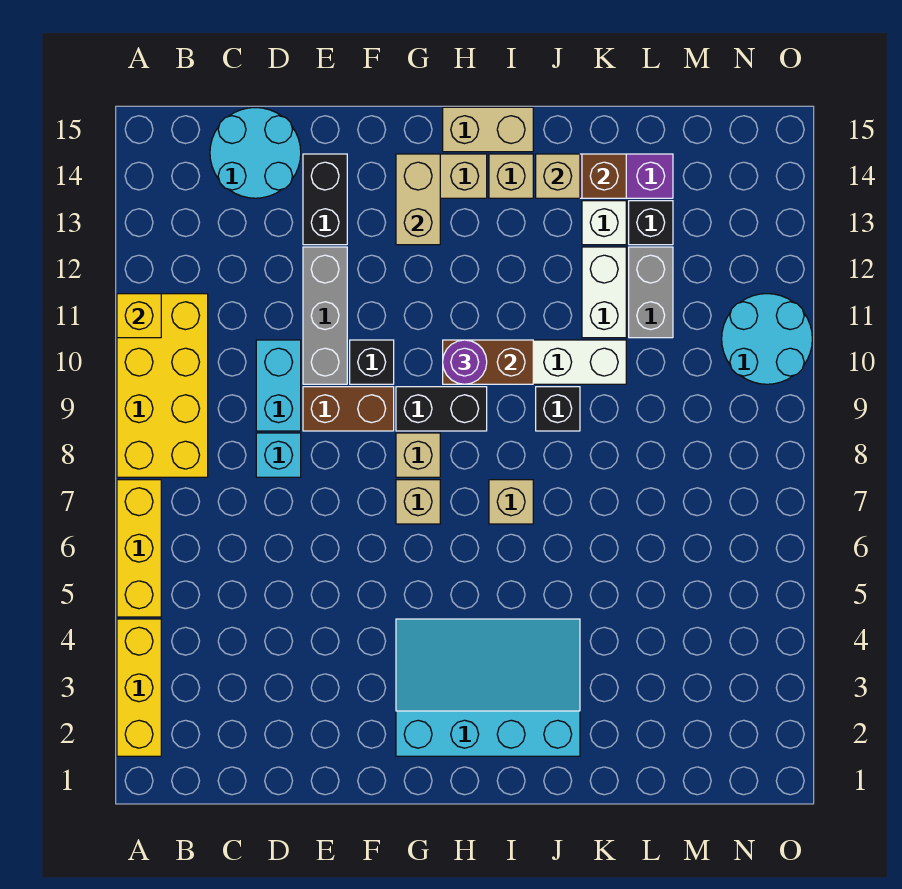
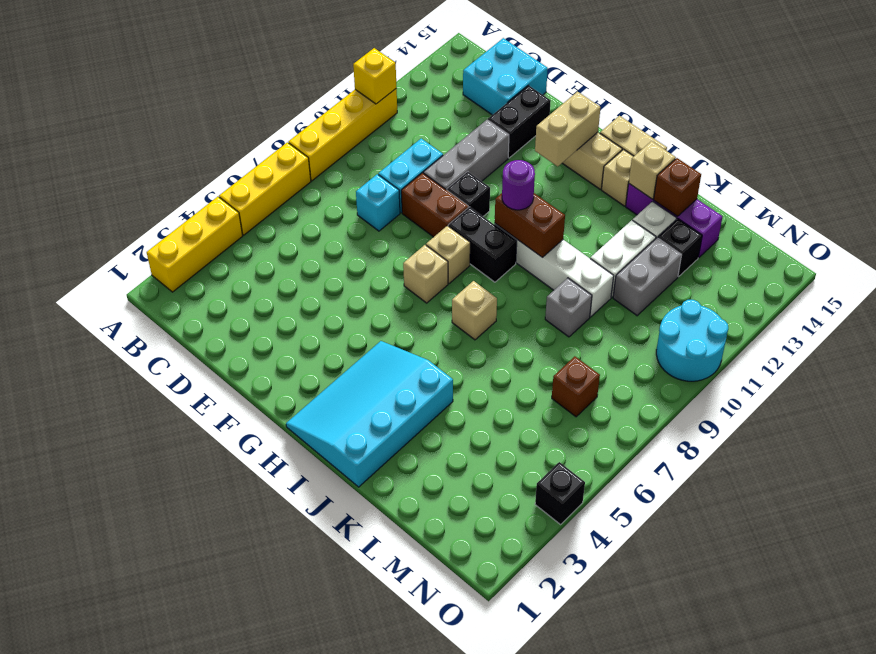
yellow brick A8:B11 level 1 -> yellow brick A8:A11 level 1
cyan round brick C14:D15 level 1 -> cyan brick C14:D15 level 1
cyan slope G2:J4 level 1 top 2 -> cyan slope H1:J4 level 1 top J
black brick J9 level 1 -> black brick O4 level 1
none -> grey brick K9 level 1
none -> brown brick M7 level 1

